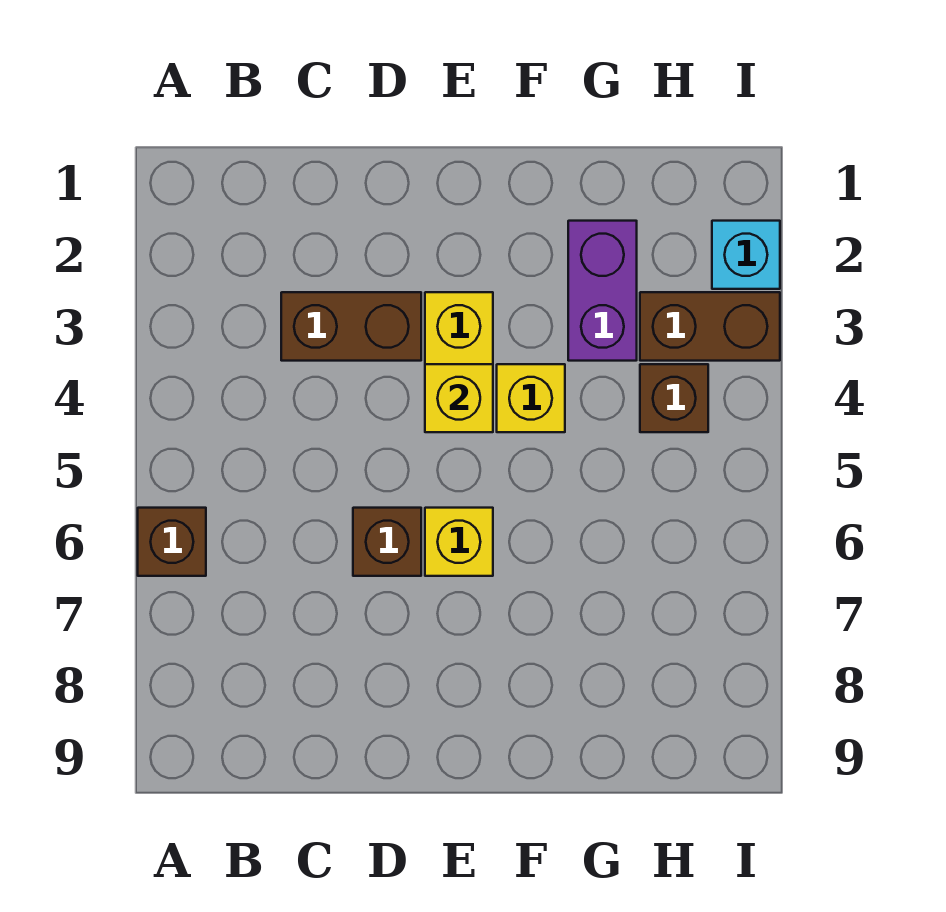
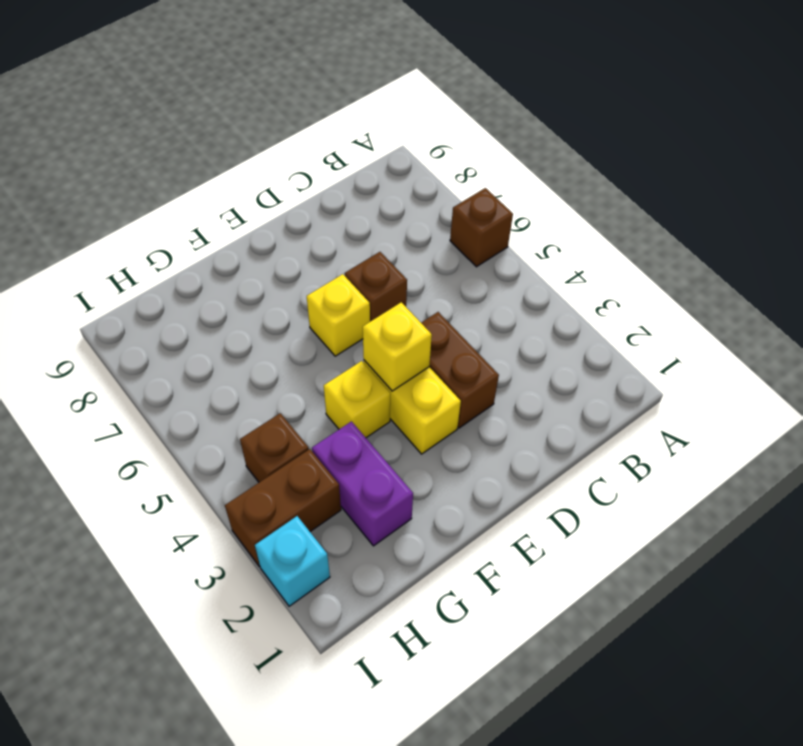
brown brick C3:D3 level 1 -> brown brick D3:D4 level 1

